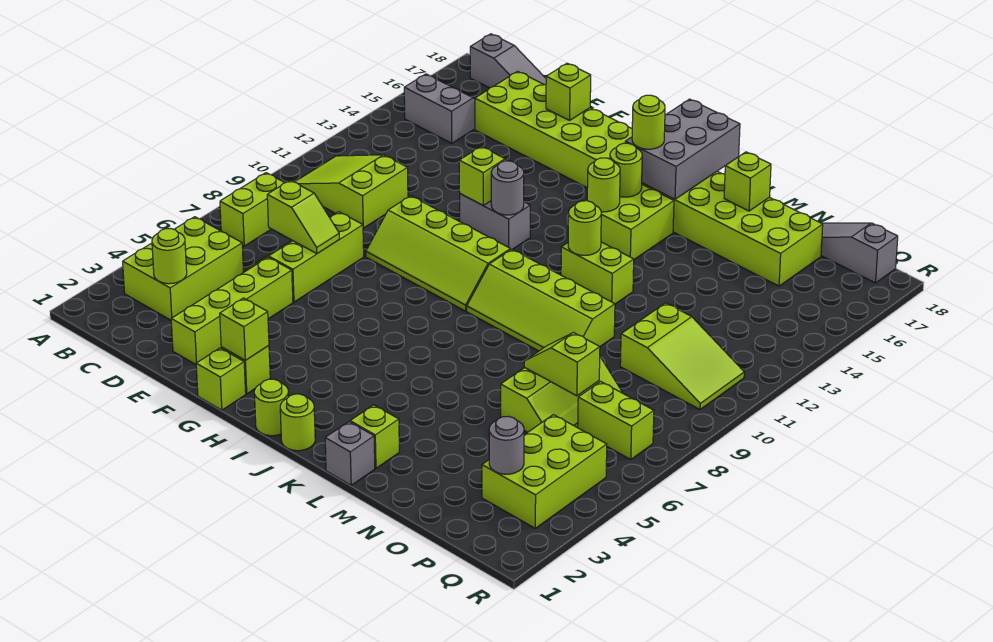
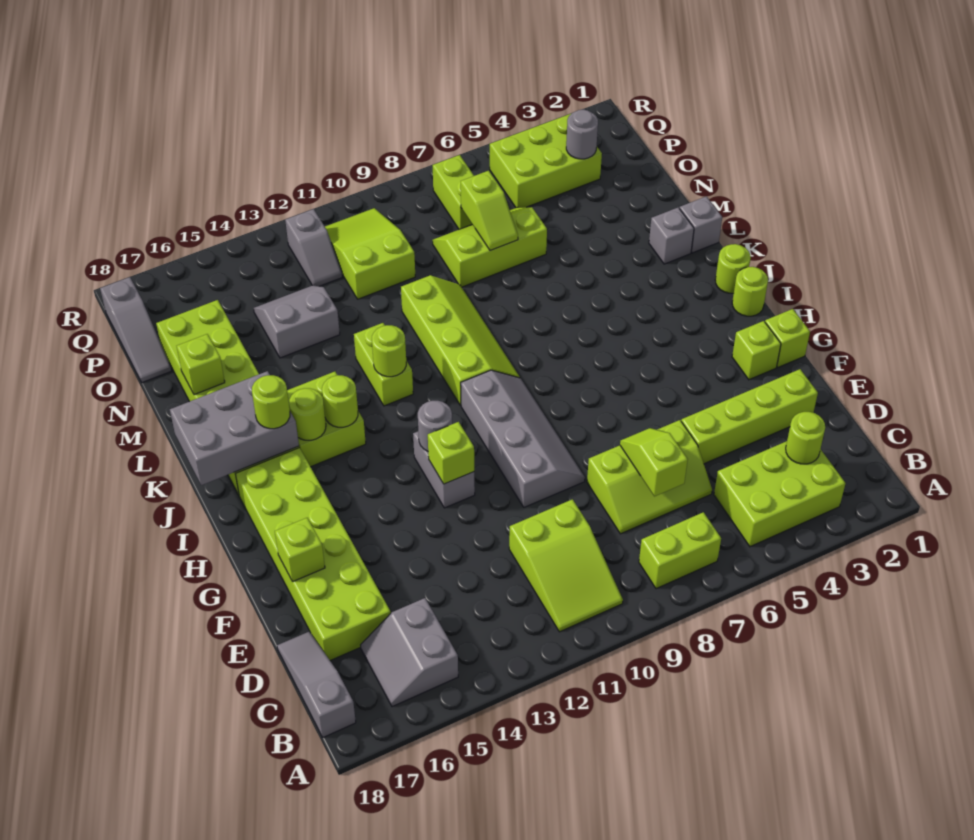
lime slope F9:I10 level 1 top 10 -> grey slope F9:I10 level 1 top 10
lime brick G2 level 2 -> none
lime brick L2 level 1 -> grey brick L2 level 1
none -> grey slope N13:O14 level 1 top N
none -> grey slope P12:Q12 level 1 top Q

